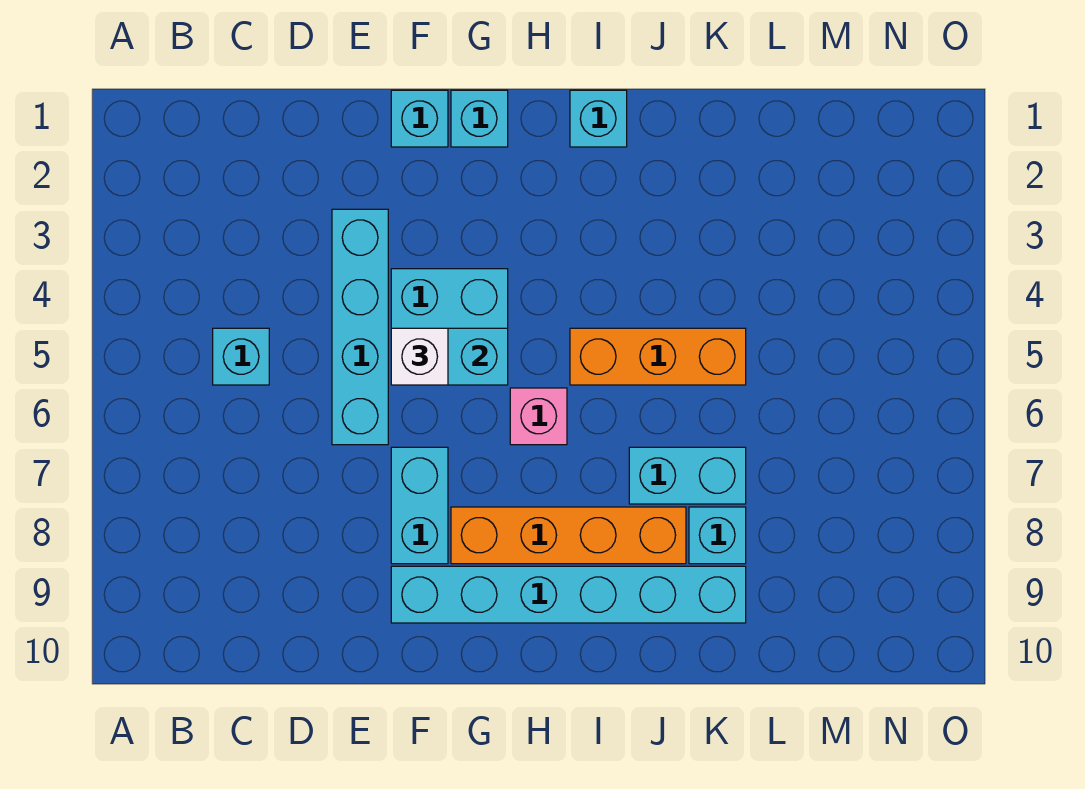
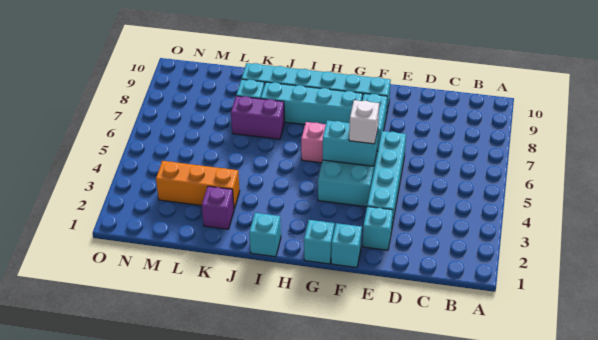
cyan brick C5 level 1 -> cyan brick E2 level 1
orange brick G8:J8 level 1 -> cyan brick G8:J8 level 1
orange brick I5:K5 level 1 -> orange brick K3:M3 level 1
cyan brick J7:K7 level 1 -> purple brick J7:K7 level 1
none -> purple brick K2 level 1

